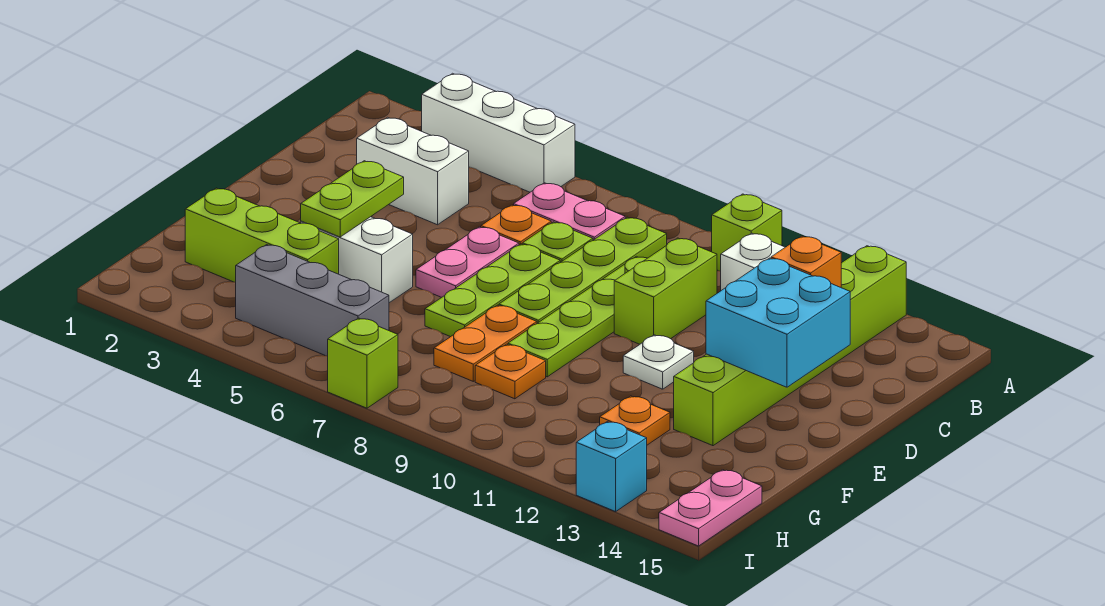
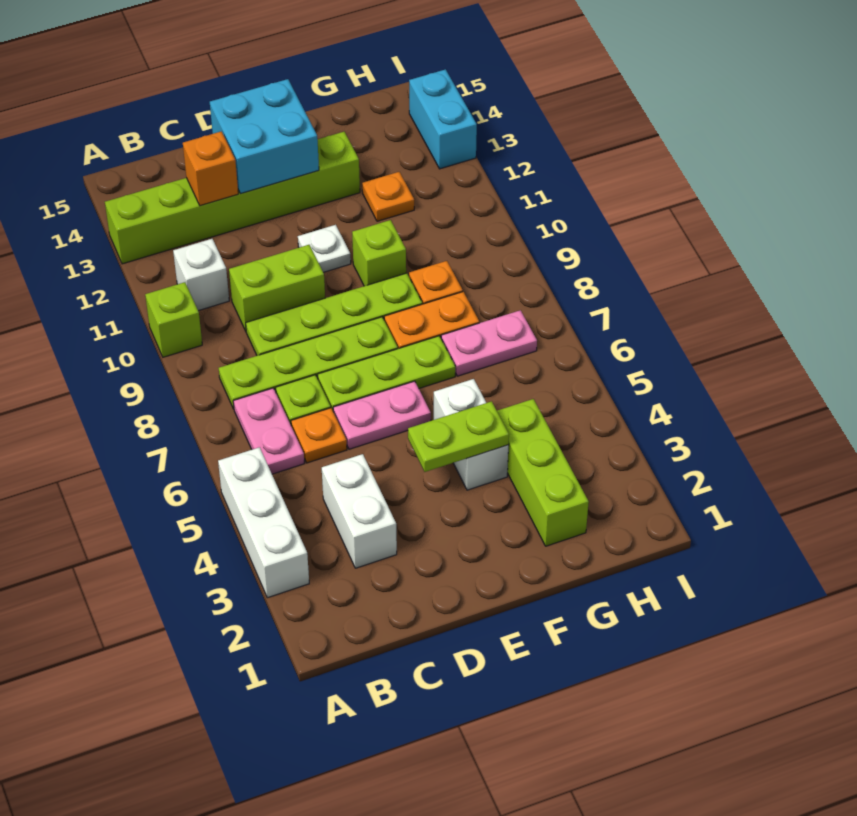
grey brick H4:H6 level 1 -> none
pink plate H15:I15 level 1 -> pink plate G7:H7 level 1
lime brick I7 level 1 -> lime brick F10 level 1
cyan brick I13 level 1 -> cyan brick I13:I14 level 1

